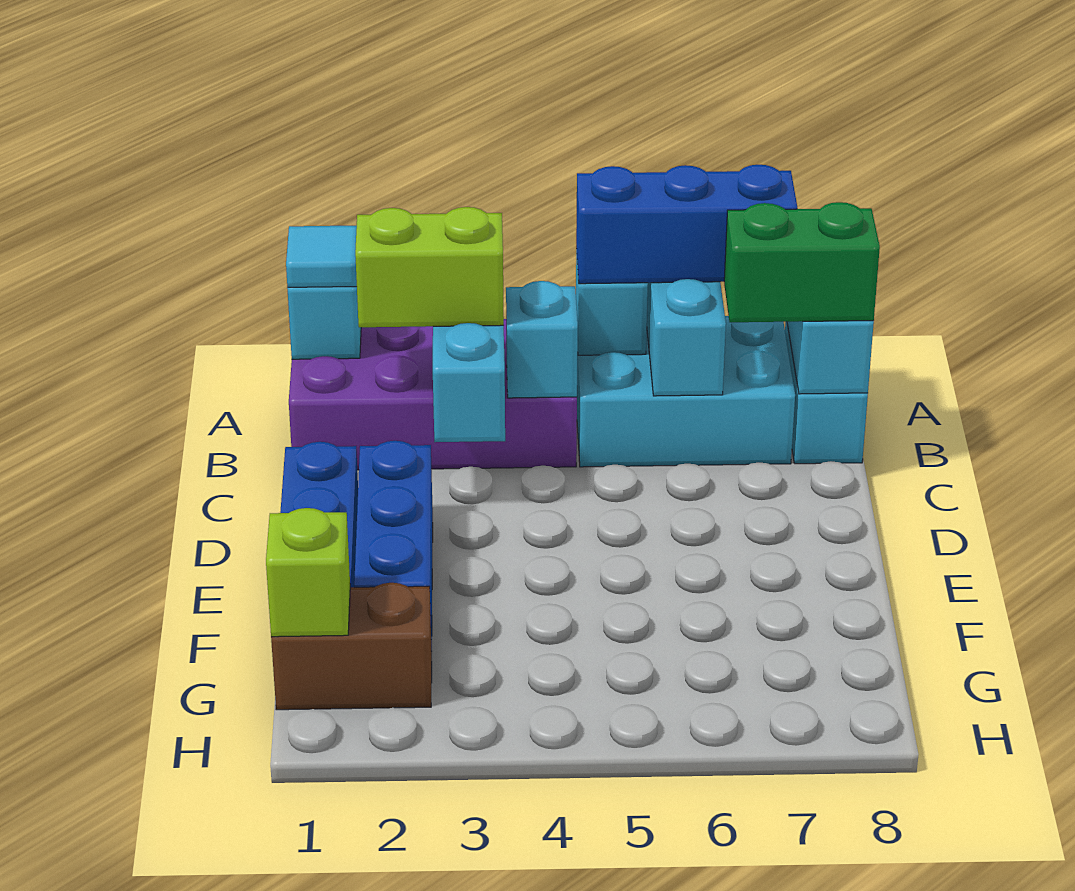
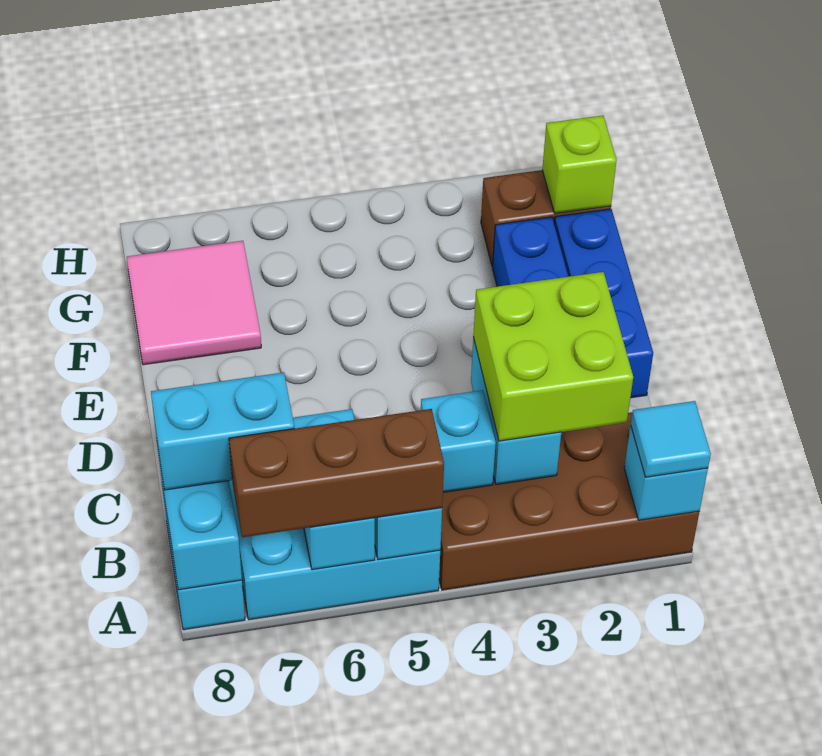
purple brick A1:B4 level 1 -> brown brick A1:B4 level 1
blue brick A5:A7 level 3 -> brown brick A5:A7 level 3
lime brick B2:B3 level 3 -> lime brick B2:C3 level 3
green brick B7:B8 level 3 -> cyan brick B7:B8 level 3
none -> pink tile F7:G8 level 1

